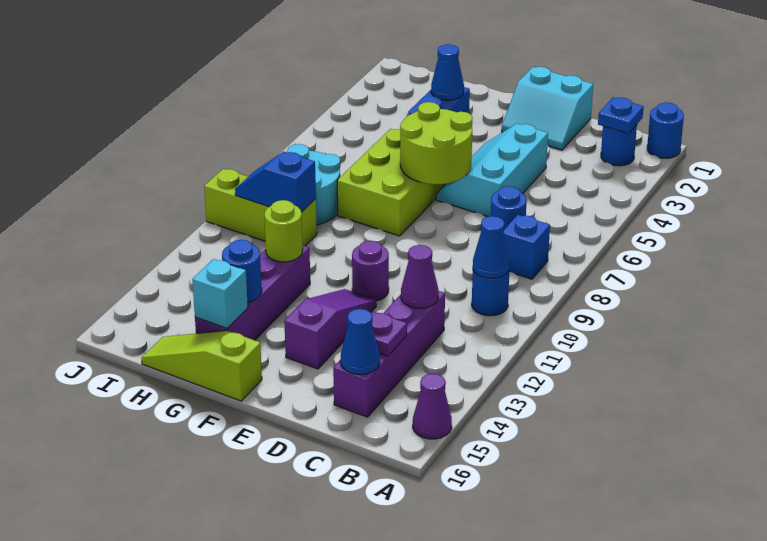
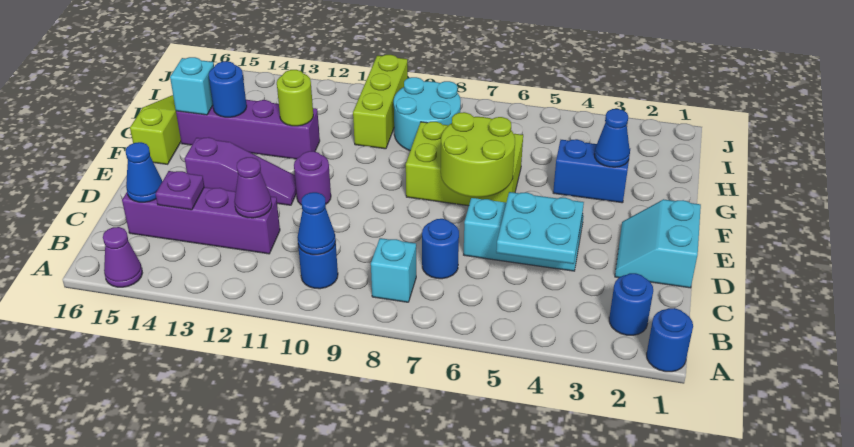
blue plate B2 level 2 -> none
blue brick B8 level 1 -> cyan brick B8 level 1
none -> cyan plate C4:D5 level 2
blue slope H10:I10 level 2 top H -> none

